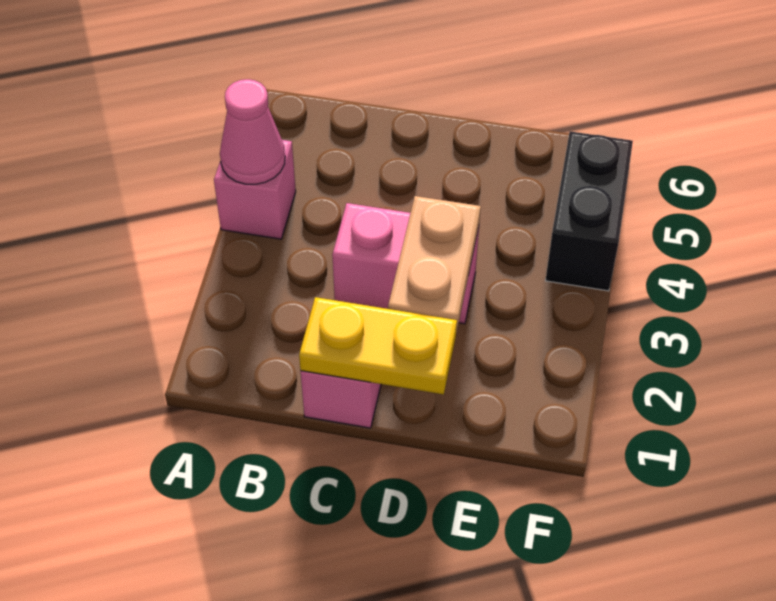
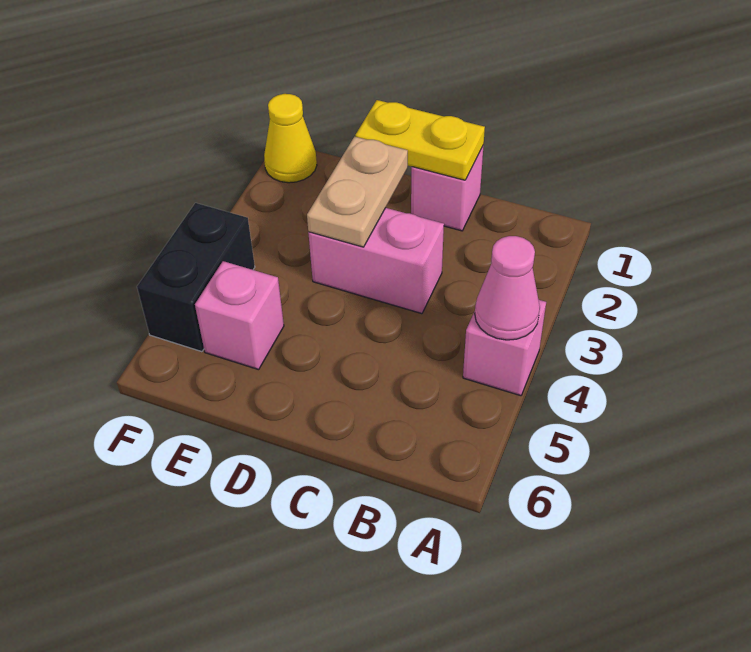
none -> pink brick E5 level 1
none -> yellow cone F1 level 1

